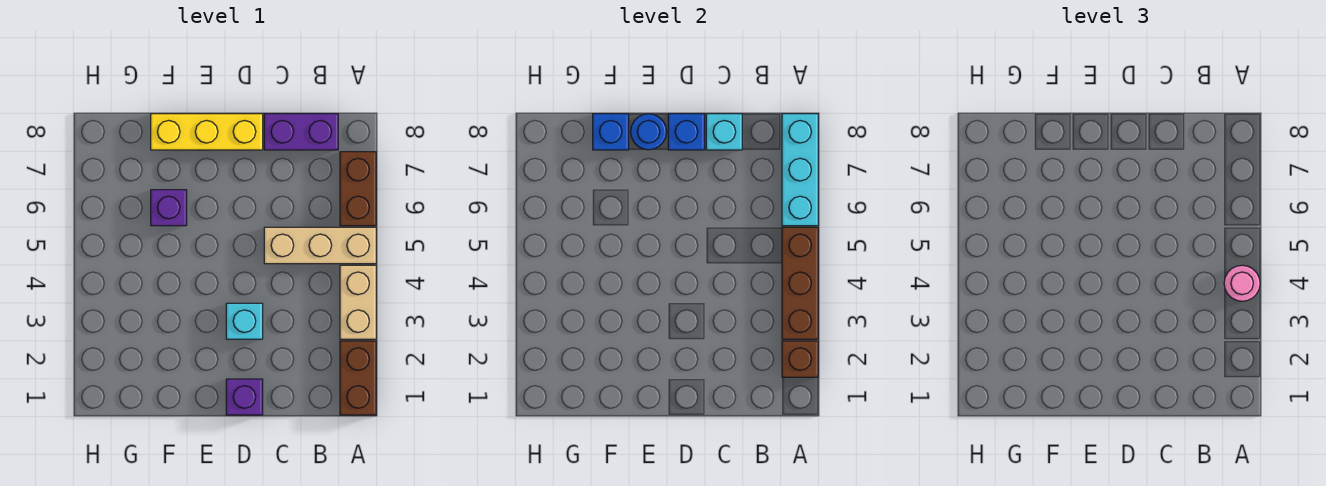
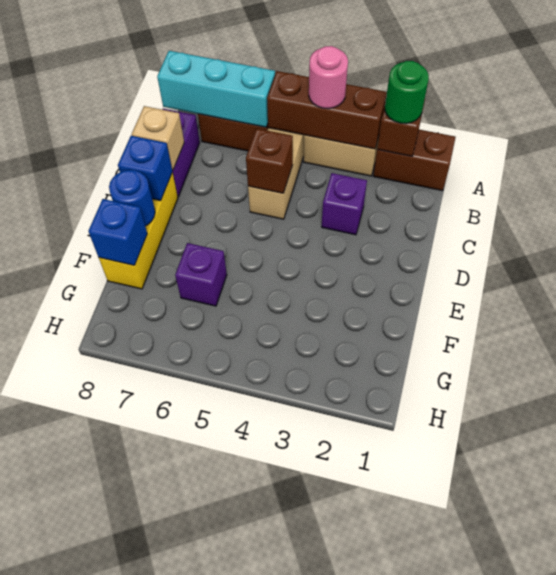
none -> green round brick A2 level 3
none -> brown brick C5 level 2
cyan brick C8 level 2 -> tan brick C8 level 2
purple brick D1 level 1 -> purple brick C3 level 1
cyan brick D3 level 1 -> none

